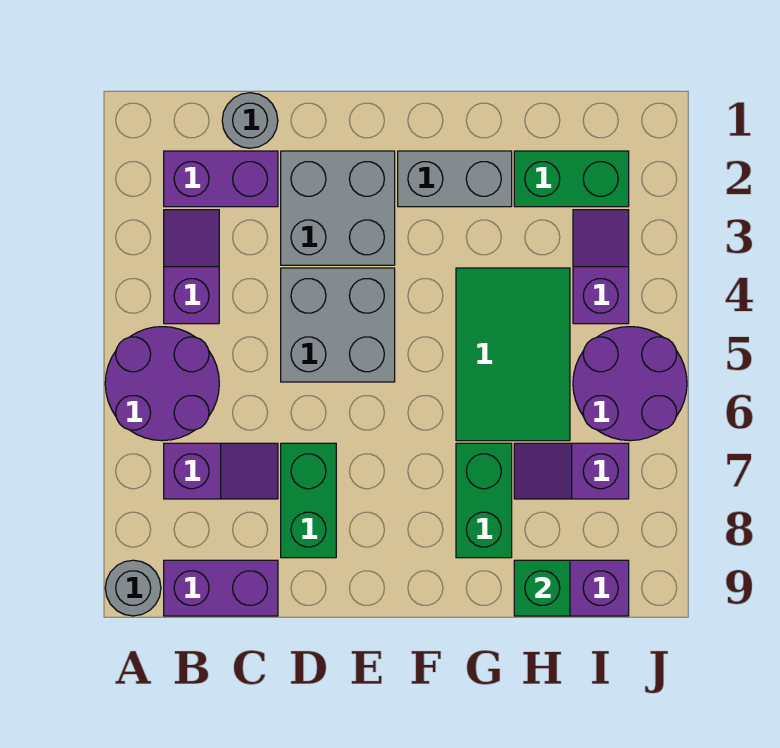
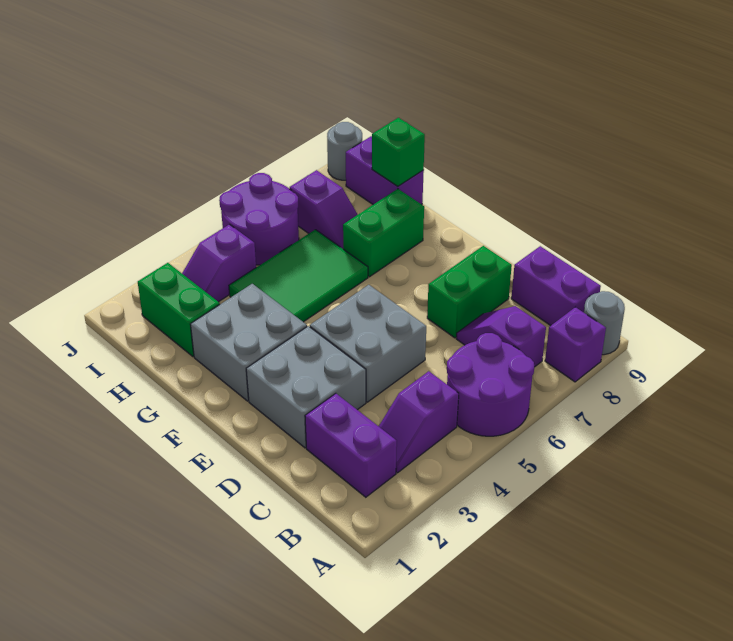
none -> purple brick A8 level 1
grey round brick C1 level 1 -> grey round brick J9 level 1
grey brick F2:G2 level 1 -> grey brick F2:G3 level 1

